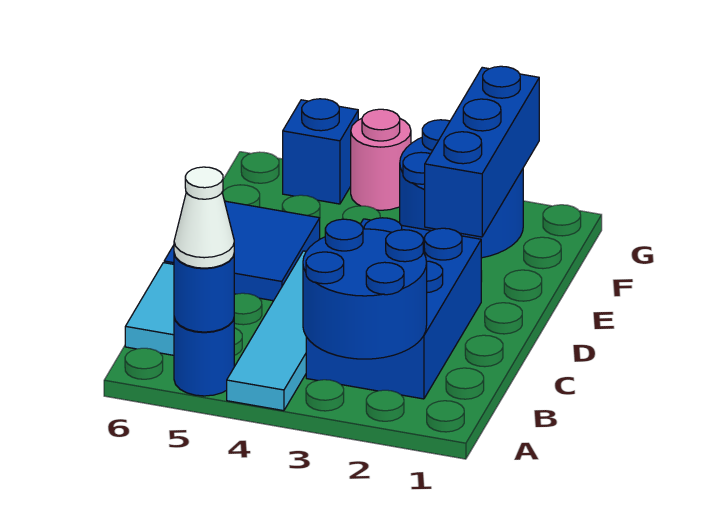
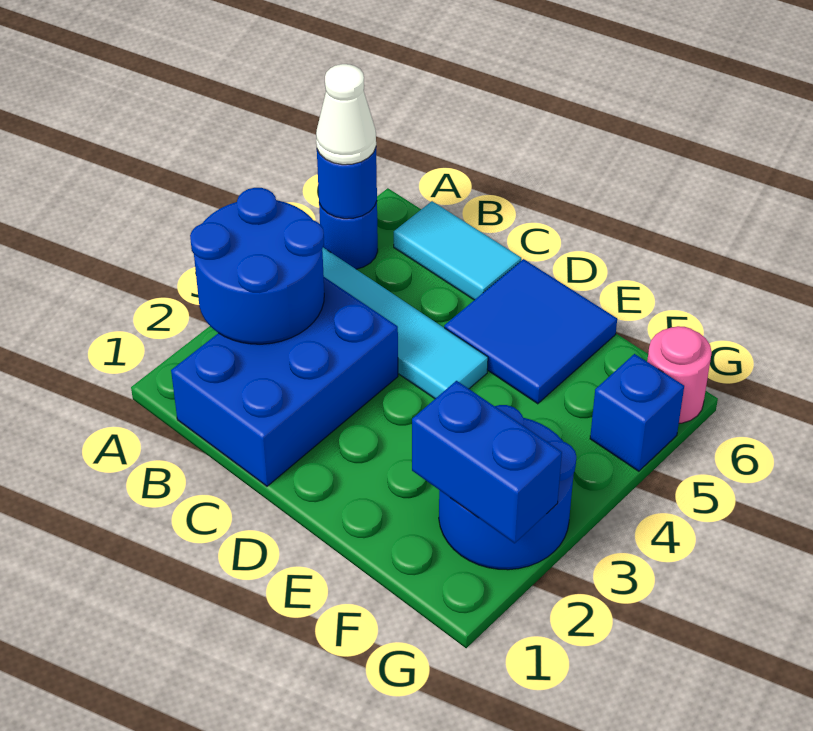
blue brick B2:D3 level 1 -> blue brick B1:C3 level 1
blue brick E2:G2 level 2 -> blue brick F2:G2 level 2
pink round brick G4 level 1 -> pink round brick G6 level 1

